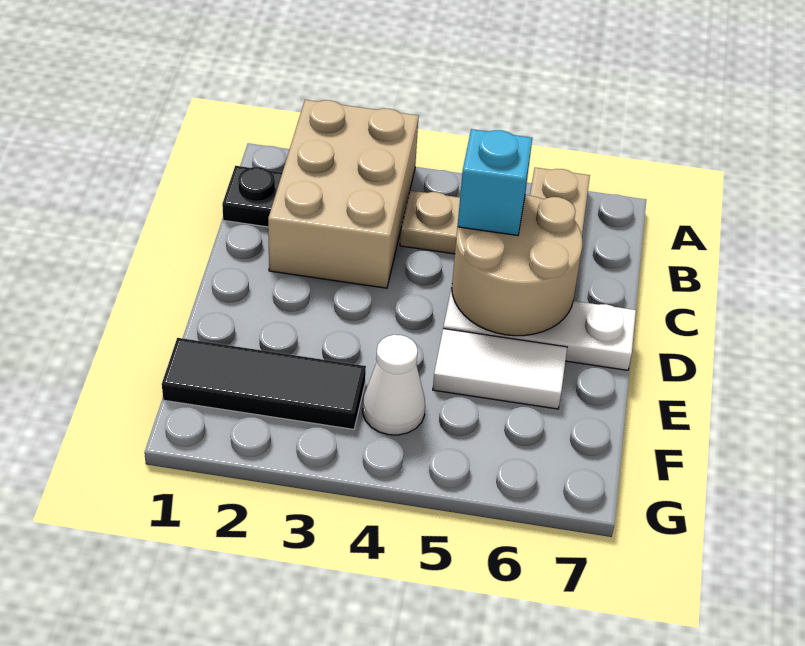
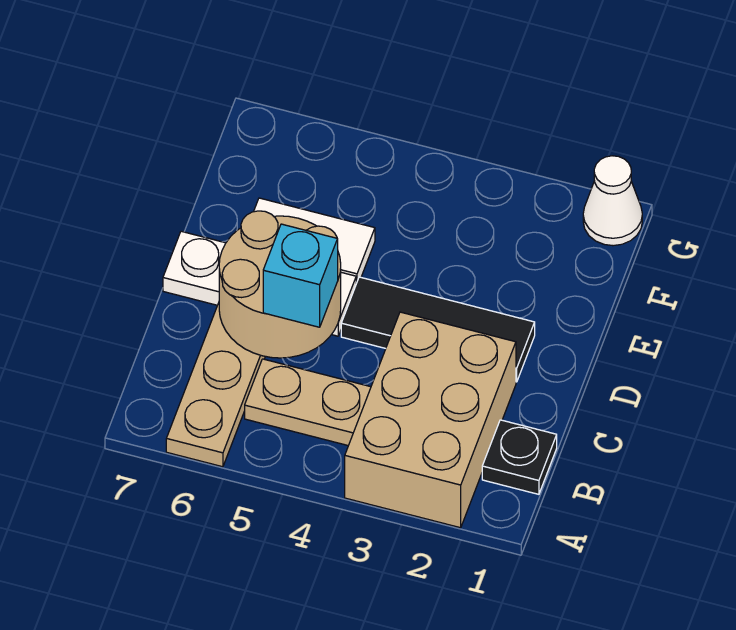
black tile F1:F3 level 1 -> black tile D2:D4 level 1
white cone F4 level 1 -> white cone G1 level 1

